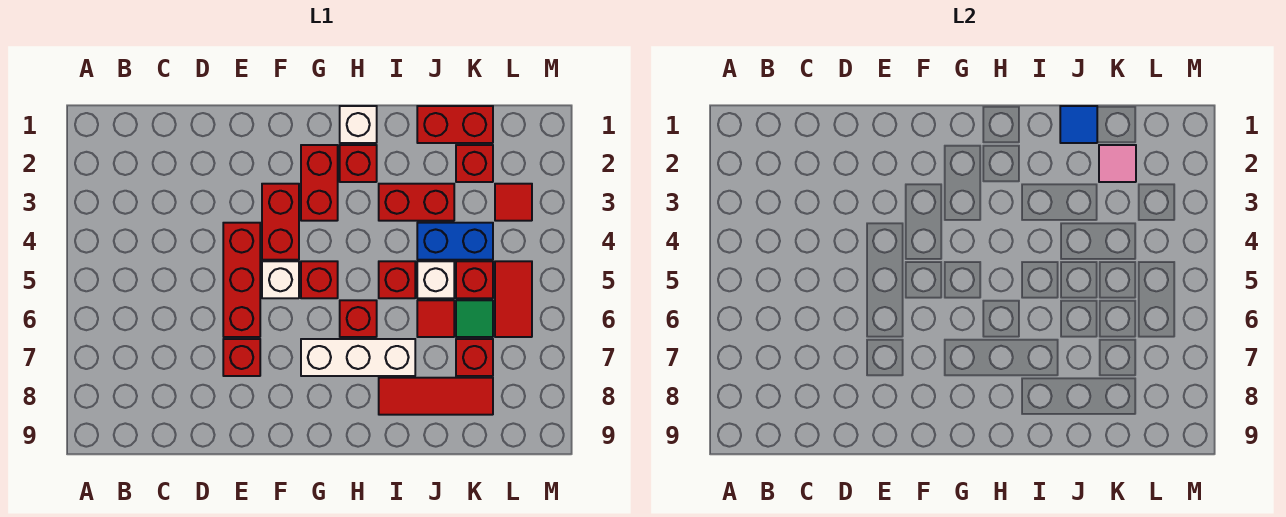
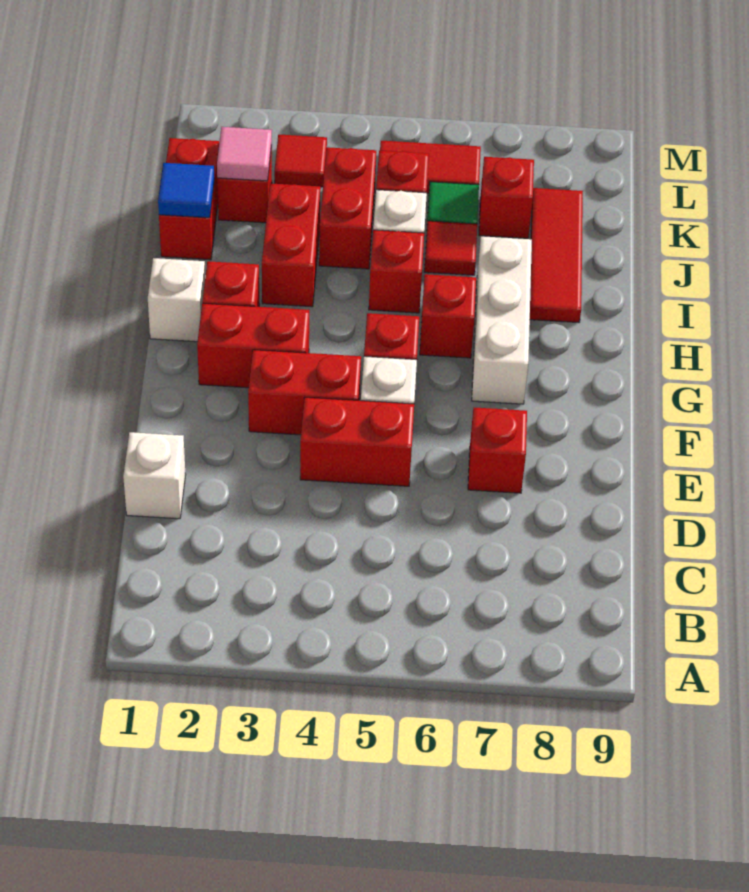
none -> white brick D1 level 1
red brick E4:E6 level 1 -> red brick E4:E5 level 1
blue brick J4:K4 level 1 -> red brick J4:K4 level 1

